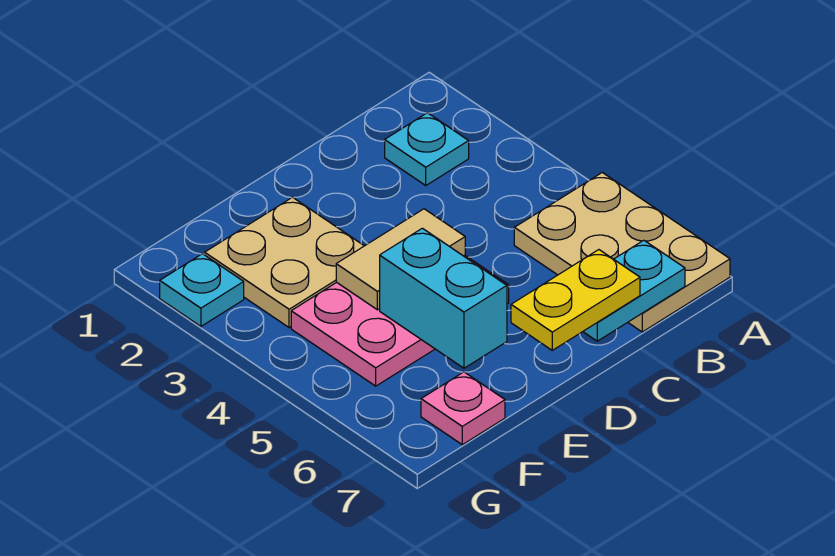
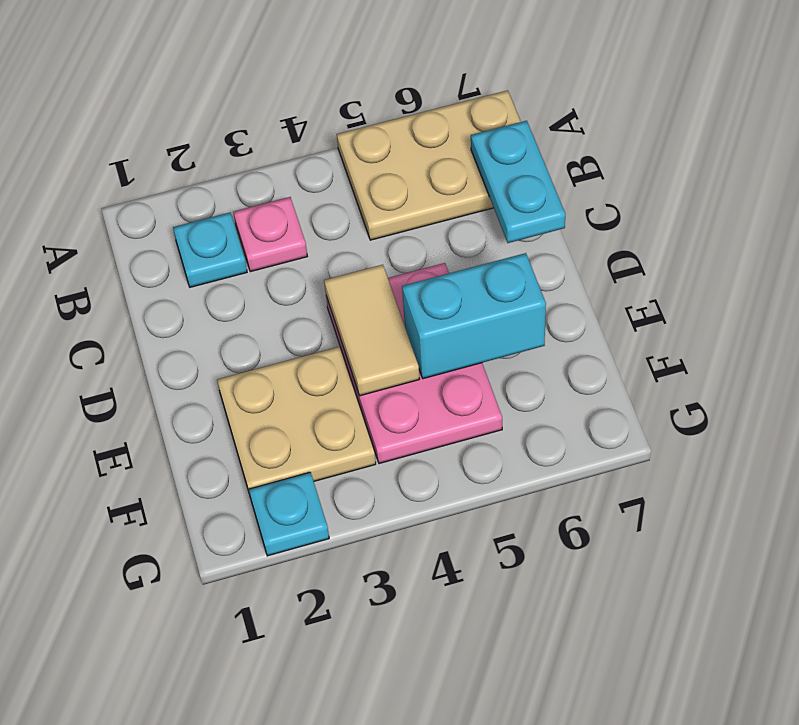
yellow plate C7:D7 level 3 -> none
pink plate F7 level 1 -> pink plate B3 level 1

